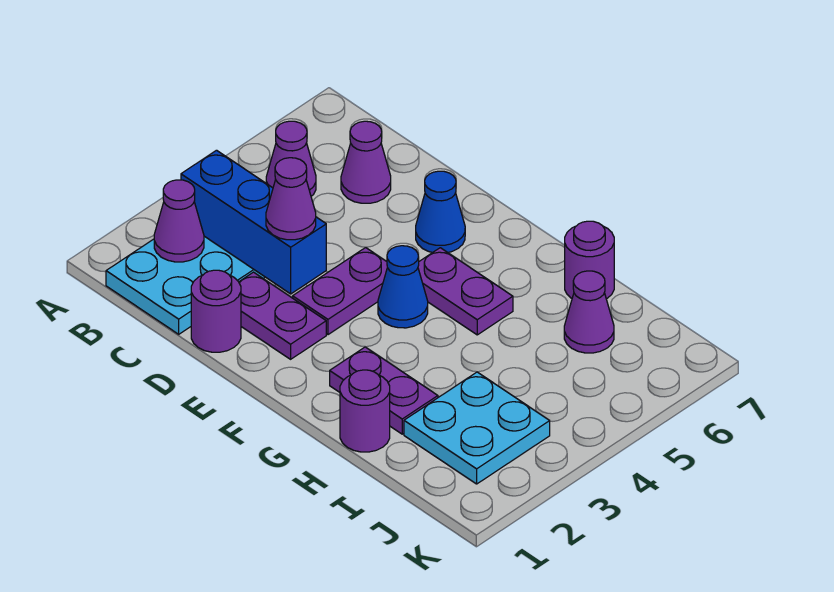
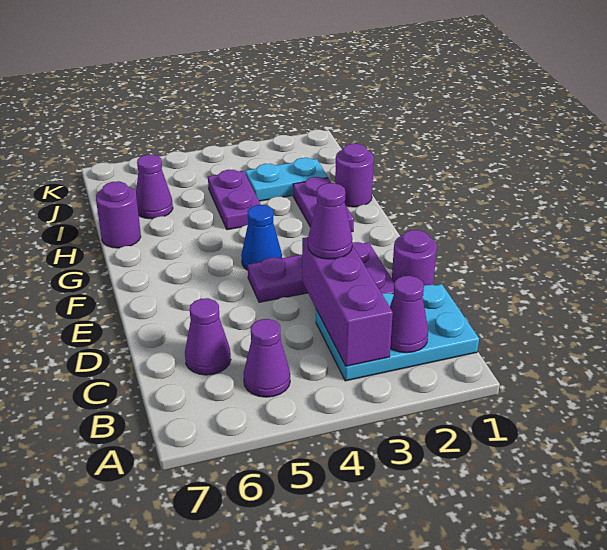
blue brick B3:D3 level 2 -> purple brick B3:D3 level 2
blue cone E6 level 1 -> none
purple plate F5:G5 level 1 -> purple plate H4:I4 level 1
cyan plate I2:J3 level 1 -> cyan plate I2:I3 level 1

